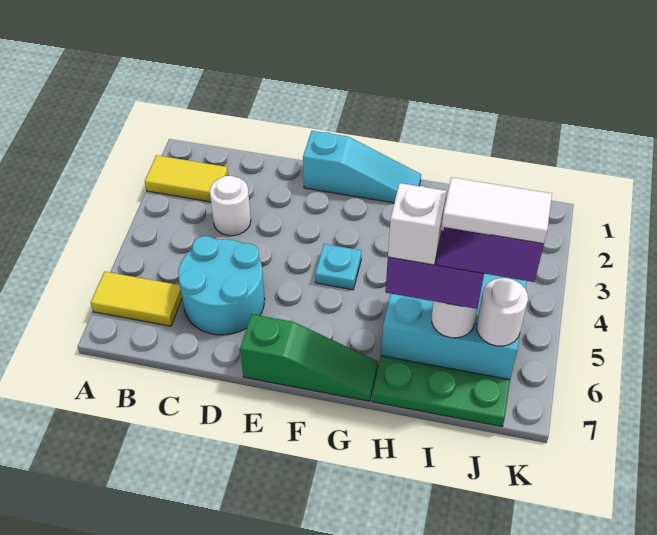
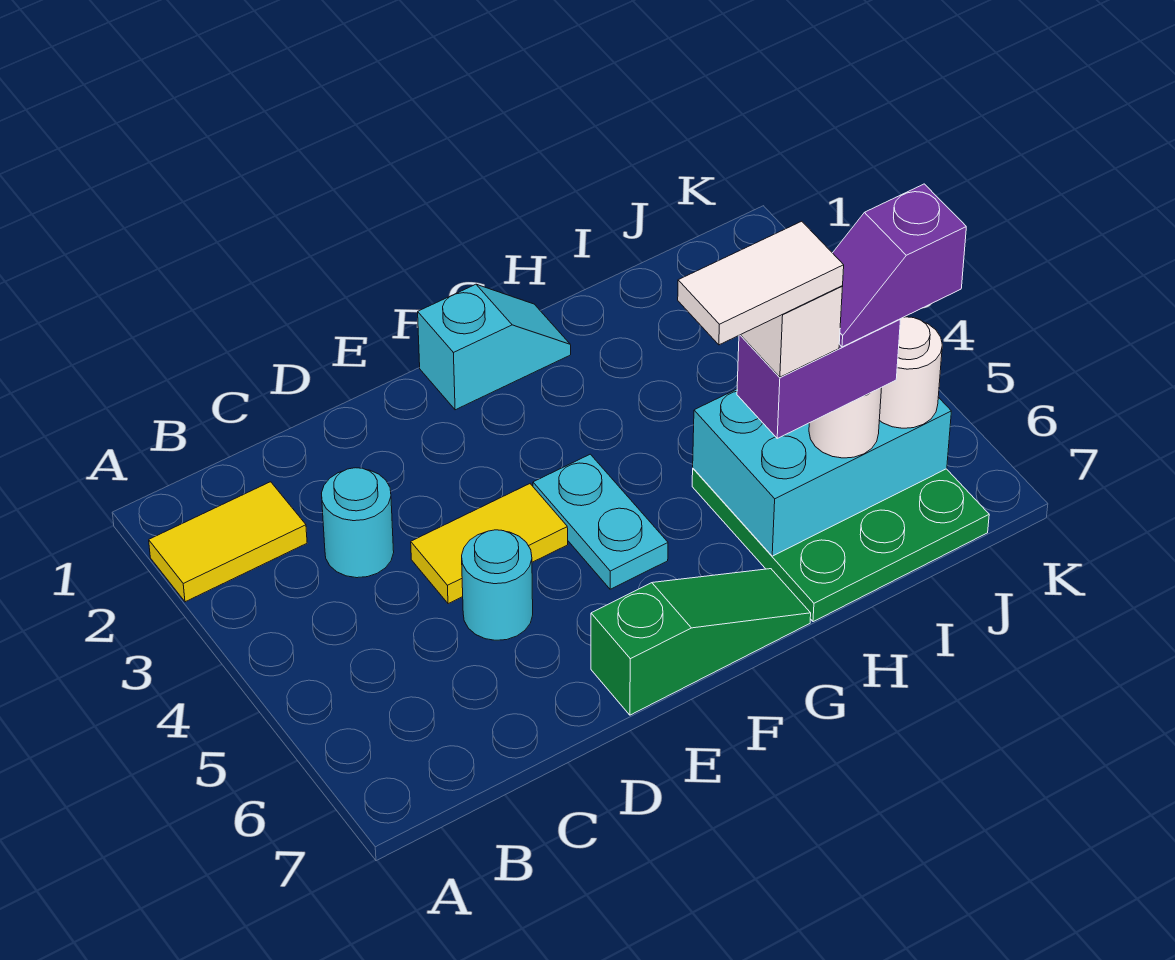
yellow tile A6:B6 level 1 -> yellow tile D4:E4 level 1
white round brick C3 level 1 -> cyan round brick C3 level 1
cyan round brick C5:D6 level 1 -> cyan round brick D5 level 1
cyan slope E1:G1 level 1 top E -> cyan slope F1:G1 level 1 top F
cyan plate F4 level 1 -> cyan plate F4:F5 level 1
white tile I6:J6 level 6 -> white tile G6:H6 level 6

